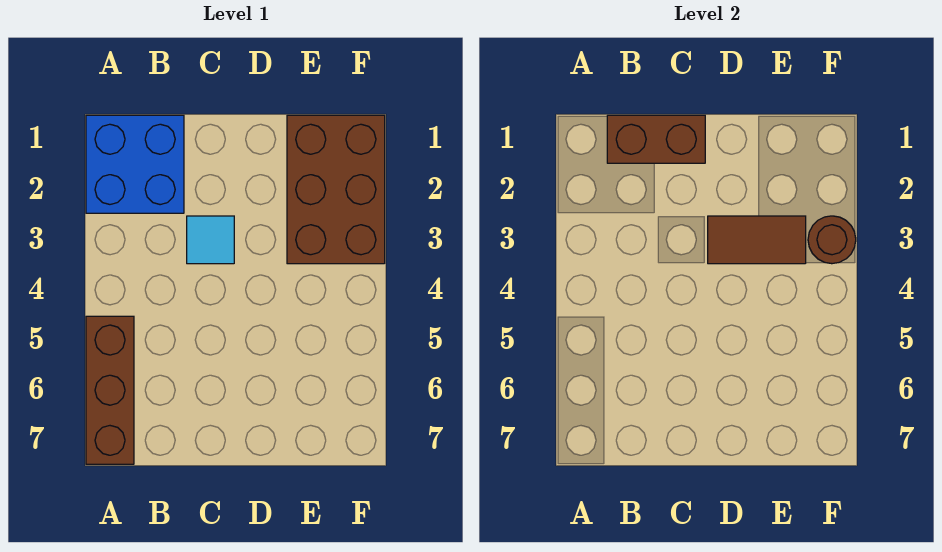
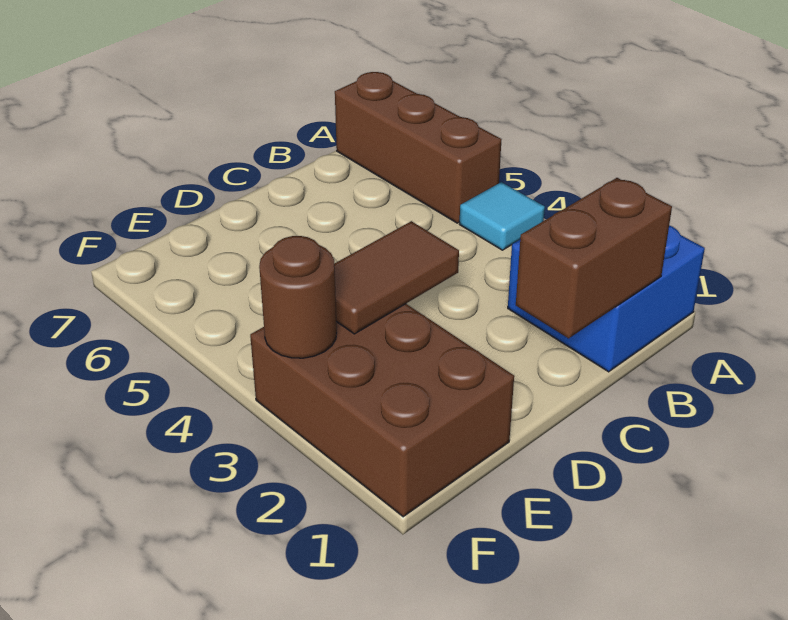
cyan tile C3 level 1 -> cyan tile A4 level 1

